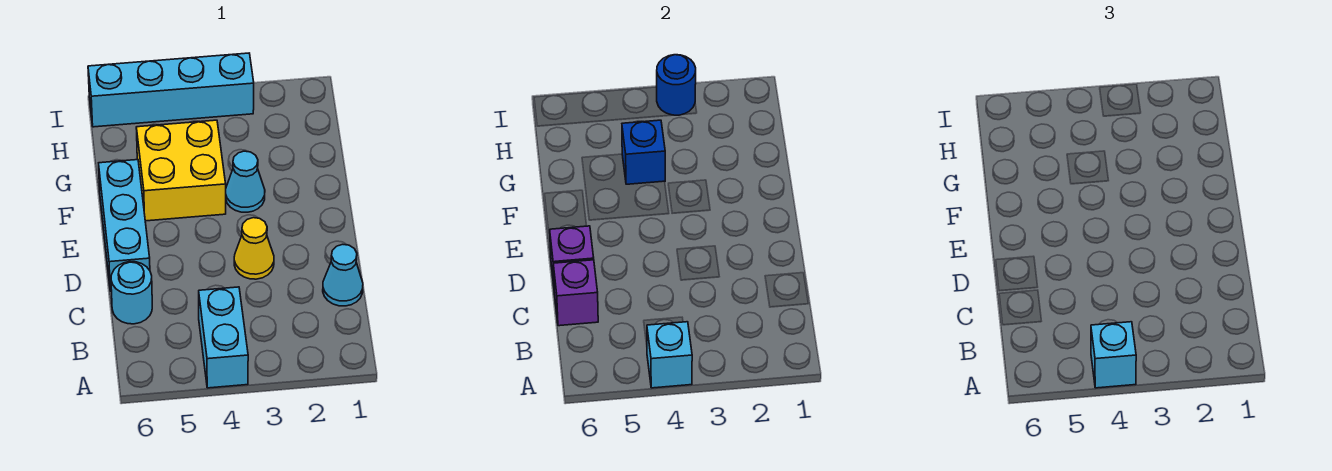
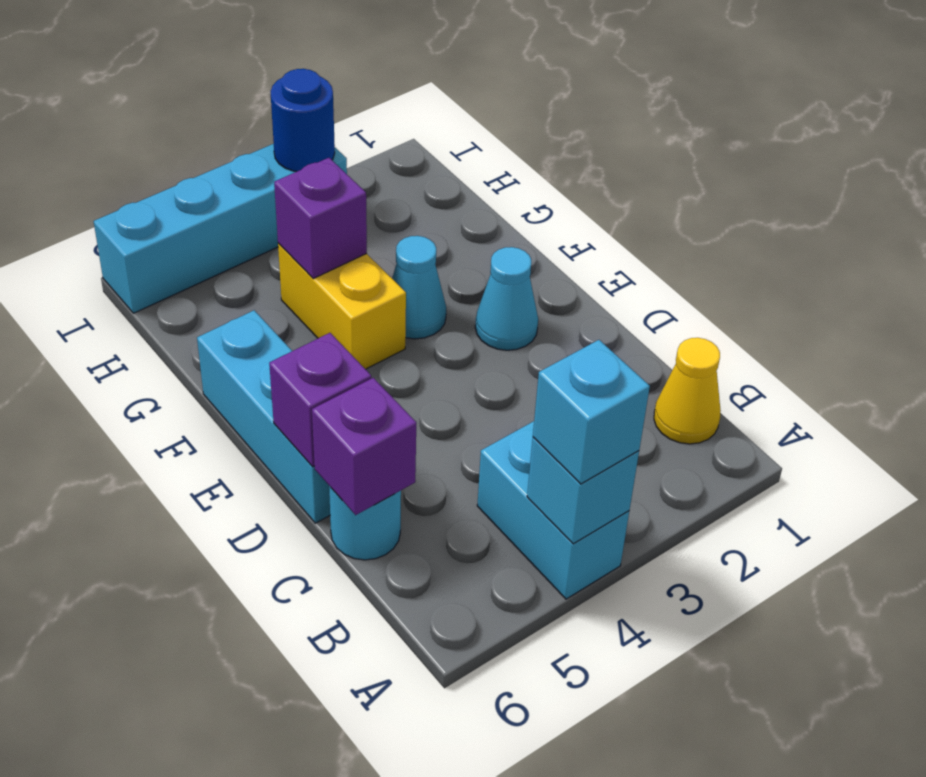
cyan cone C1 level 1 -> cyan cone E2 level 1
yellow cone D3 level 1 -> yellow cone B1 level 1
yellow brick F4:G5 level 1 -> yellow brick F4:G4 level 1
blue brick G4 level 2 -> purple brick G4 level 2

